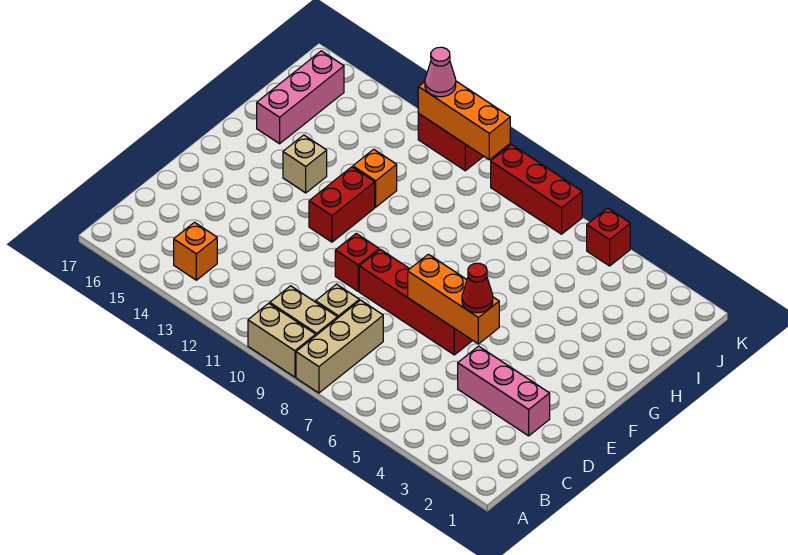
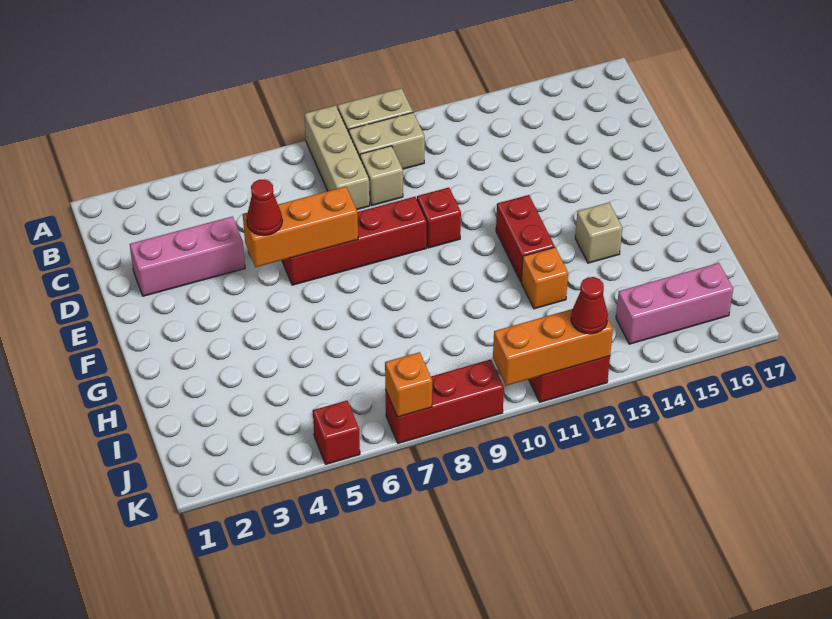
orange brick B14 level 1 -> orange brick K7 level 2
pink brick H16:J16 level 1 -> pink brick J14:J16 level 1
pink cone K12 level 3 -> red cone K12 level 3

